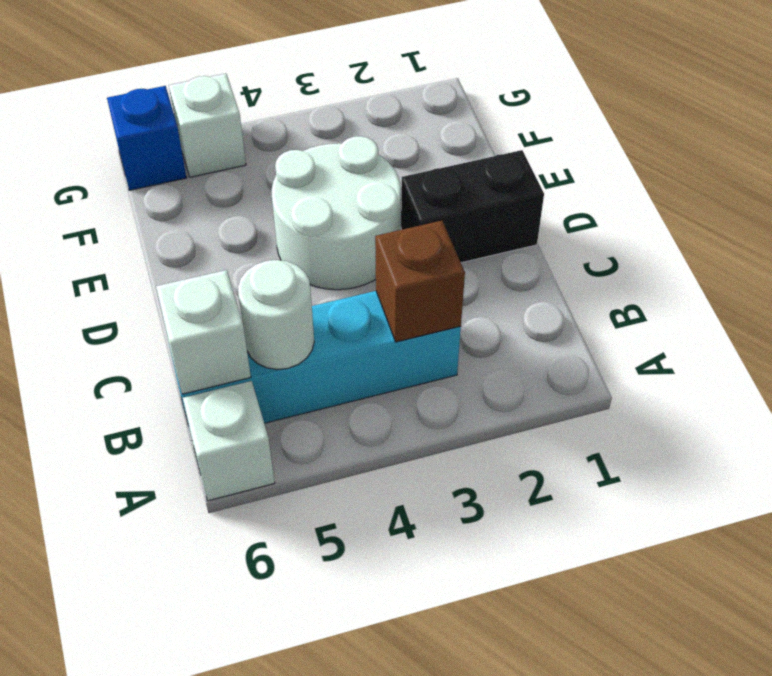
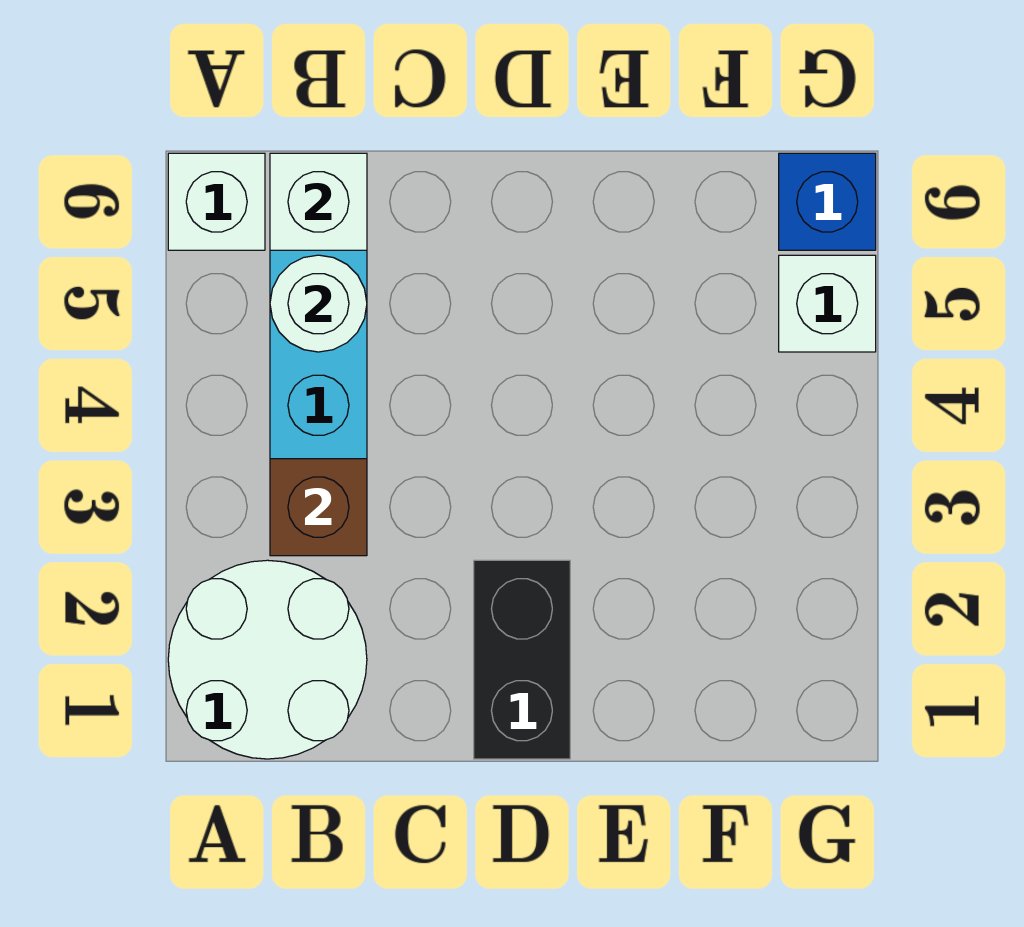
white round brick D3:E4 level 1 -> white round brick A1:B2 level 1

